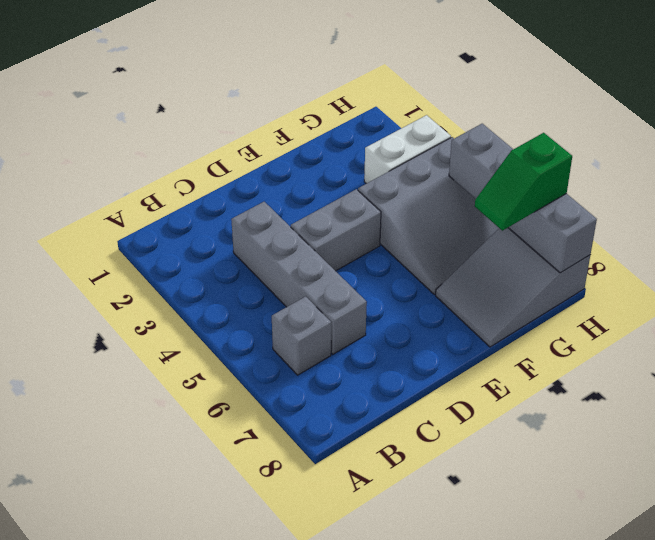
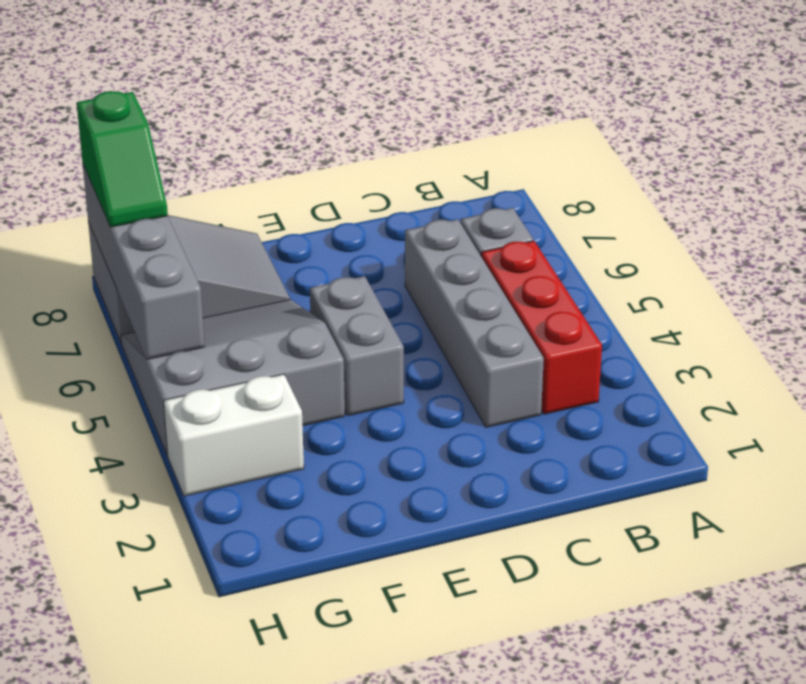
none -> red brick B3:B5 level 1
grey brick D4:E4 level 1 -> grey brick E4:E5 level 1
green slope G7:H7 level 3 top H -> green slope H7:H8 level 3 top 8

